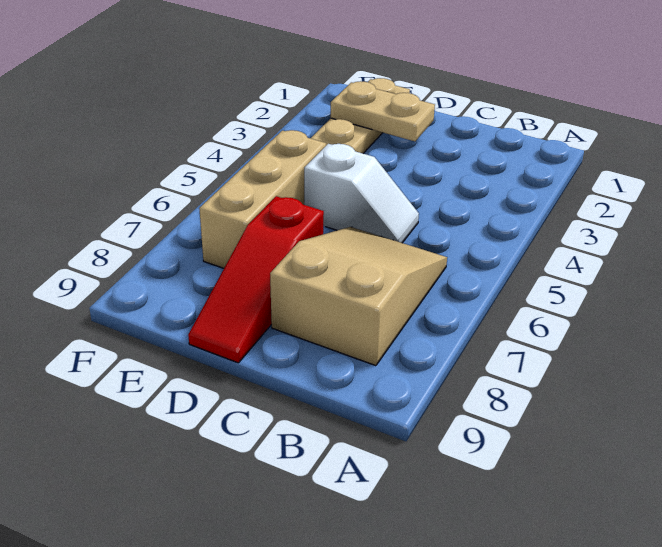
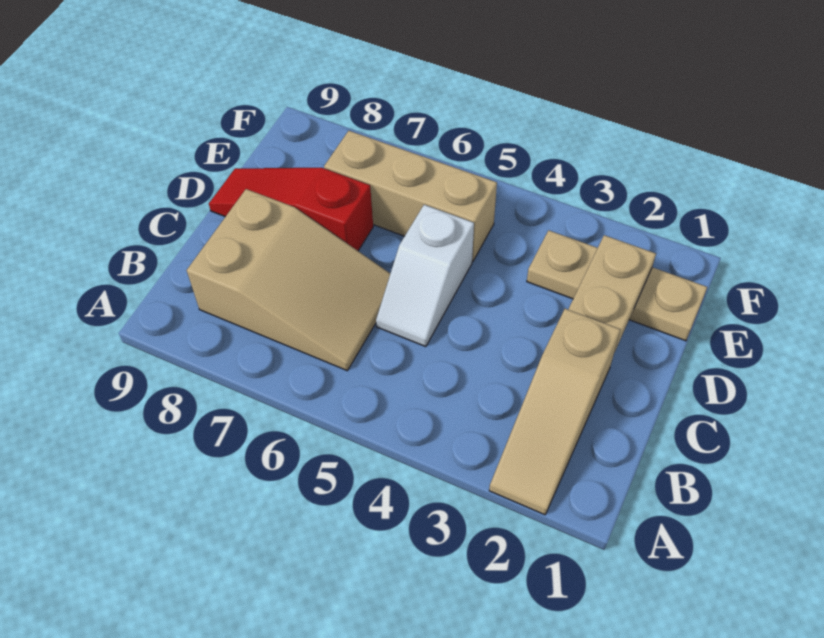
none -> tan slope A2:C2 level 1 top C

